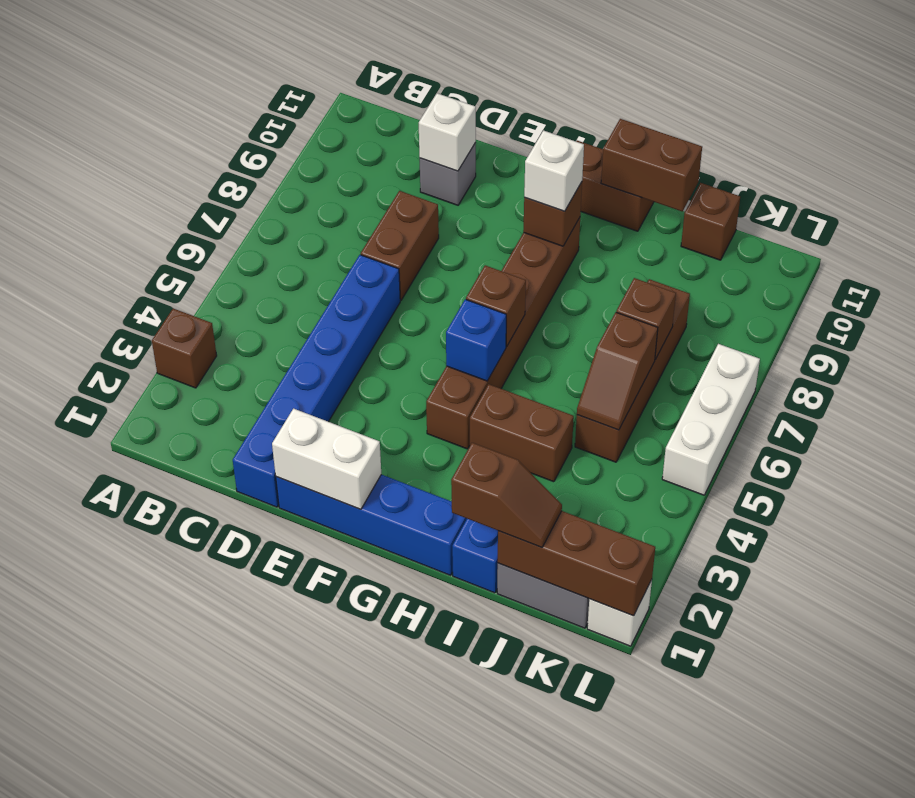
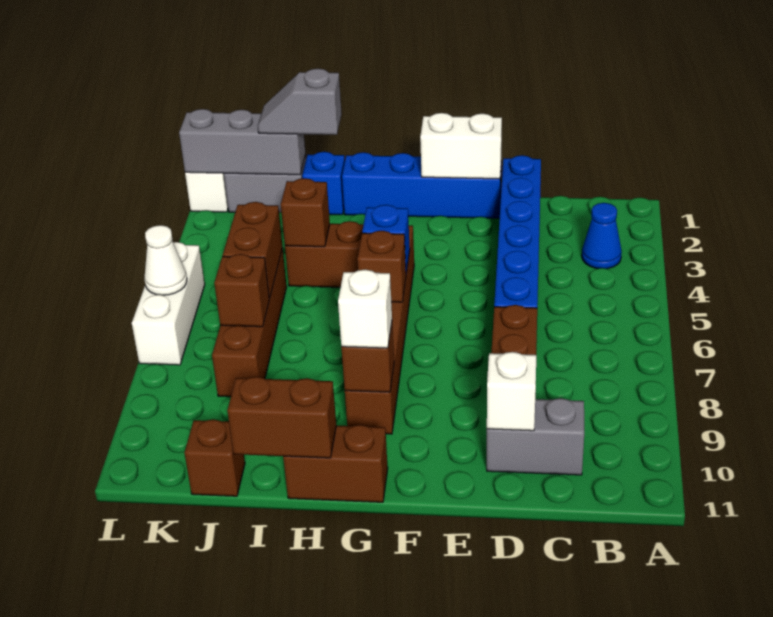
brown brick A3 level 1 -> brown brick I4 level 2
none -> blue cone B3 level 1
grey brick D10 level 1 -> grey brick C10:D10 level 1
brown slope I1:J1 level 3 top I -> grey slope I1:J1 level 3 top I
brown brick J1:L1 level 2 -> grey brick J1:L1 level 2
brown slope J5:J6 level 2 top 6 -> brown brick J5:J6 level 2
none -> white cone L6 level 2

